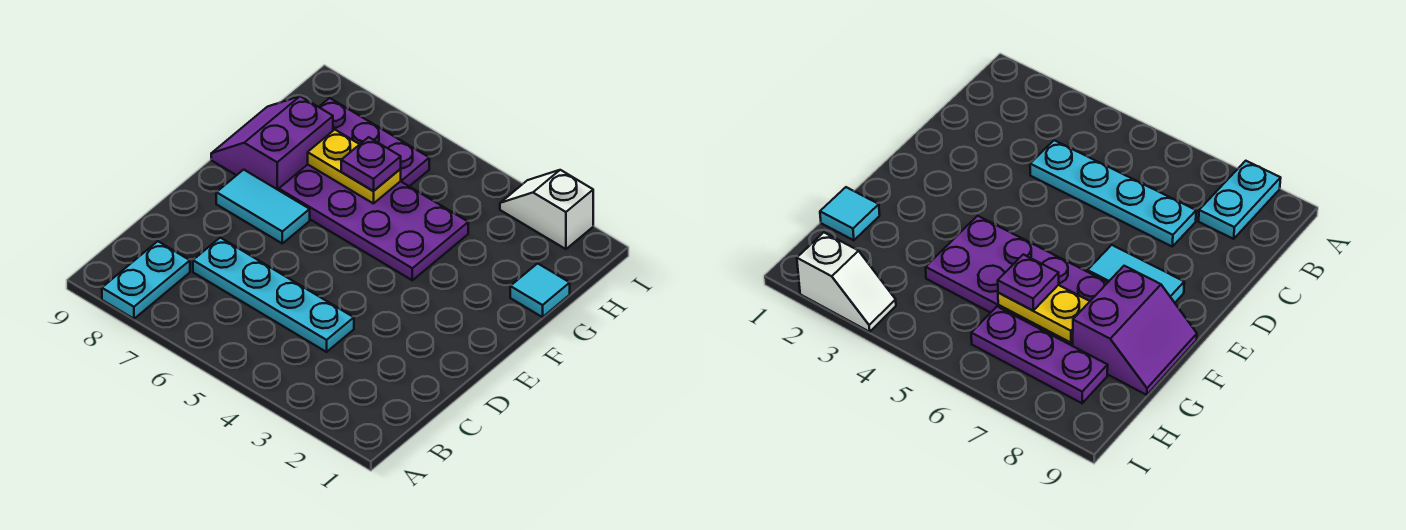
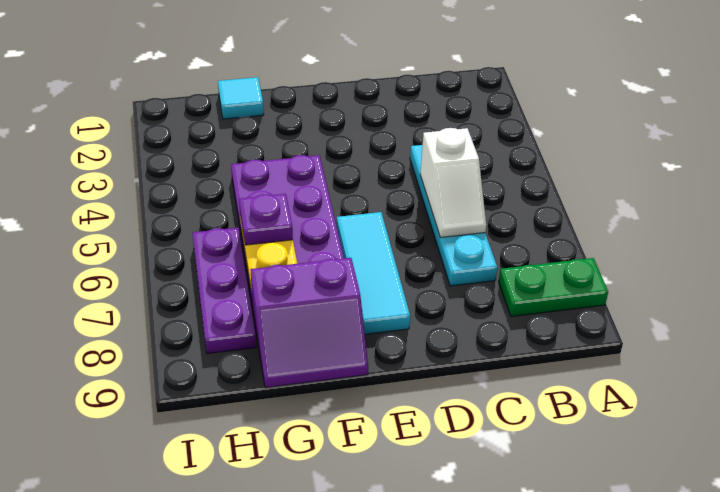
cyan plate A8:B8 level 1 -> green plate A8:B8 level 1
cyan tile E7:E8 level 1 -> cyan tile E6:E8 level 1
white slope I2:I3 level 1 top 2 -> white slope C5:C6 level 2 top 5

